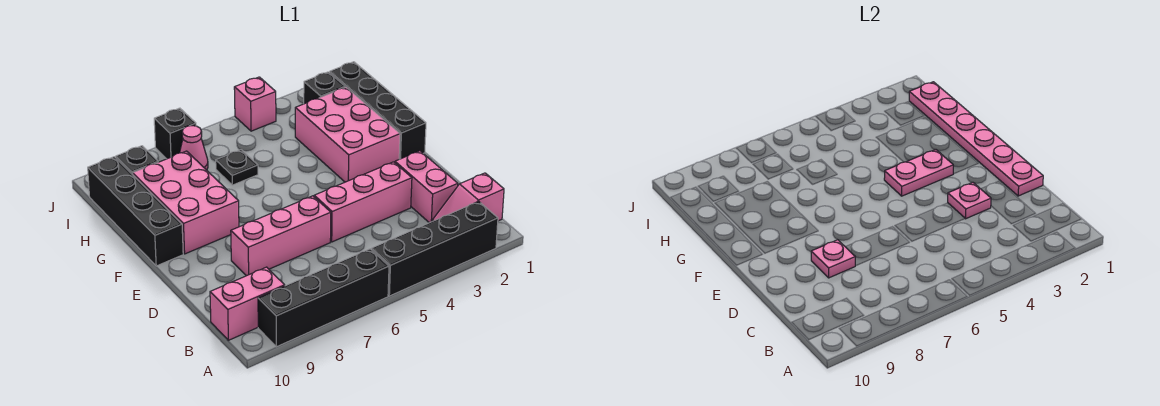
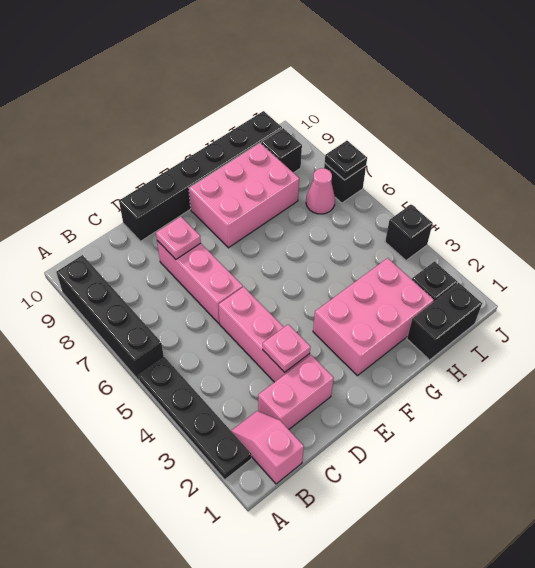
black brick A2:A5 level 1 -> black plate A2:A5 level 1
pink brick B9:B10 level 1 -> none
pink plate D1:I1 level 2 -> none
black brick F1:I1 level 1 -> black brick H1:I1 level 1
pink plate F3:F4 level 2 -> none
black brick F10:I10 level 1 -> black brick D10:I10 level 1
black plate H6 level 1 -> black plate J7 level 2
pink brick J4 level 1 -> black brick J4 level 1

